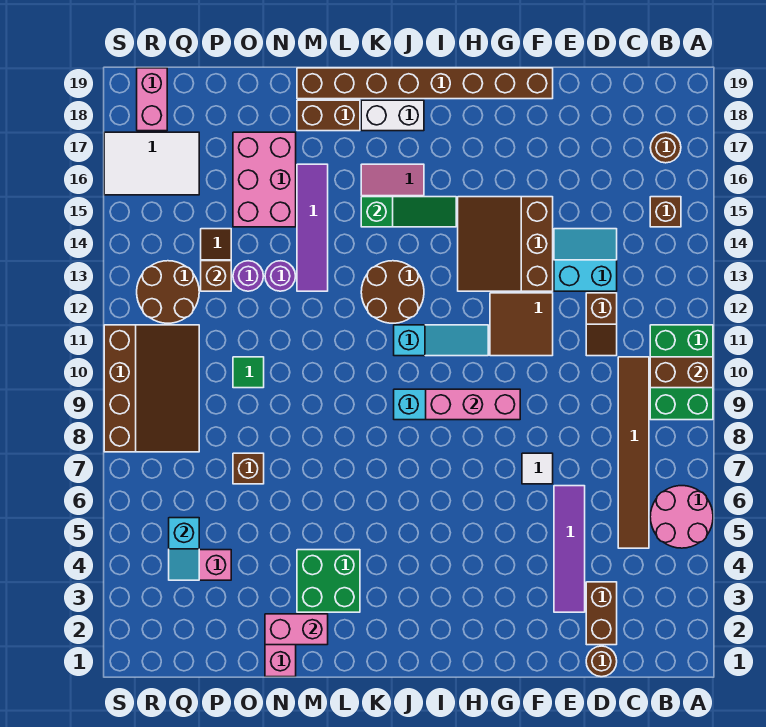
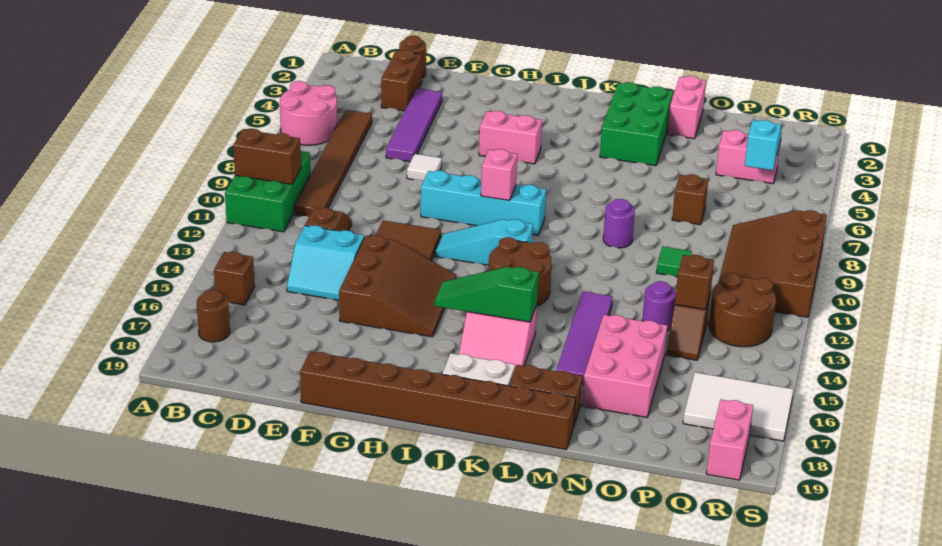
pink brick G9:I9 level 2 -> pink brick I9 level 2
green brick L3:M4 level 1 -> green brick L2:M4 level 1
pink brick M2:N2 level 2 -> pink brick H5:I5 level 1
purple round brick N13 level 1 -> purple round brick M9 level 1

